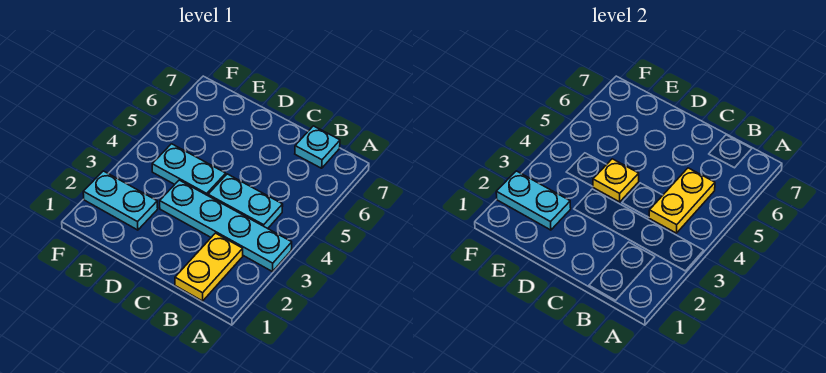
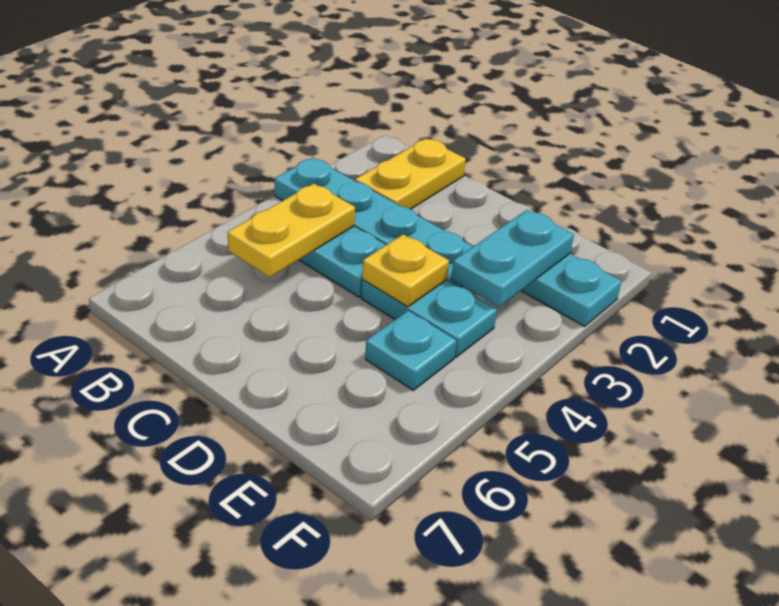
cyan plate B7 level 1 -> cyan plate E5 level 1
cyan plate E2:F2 level 2 -> cyan plate E2:E3 level 2

